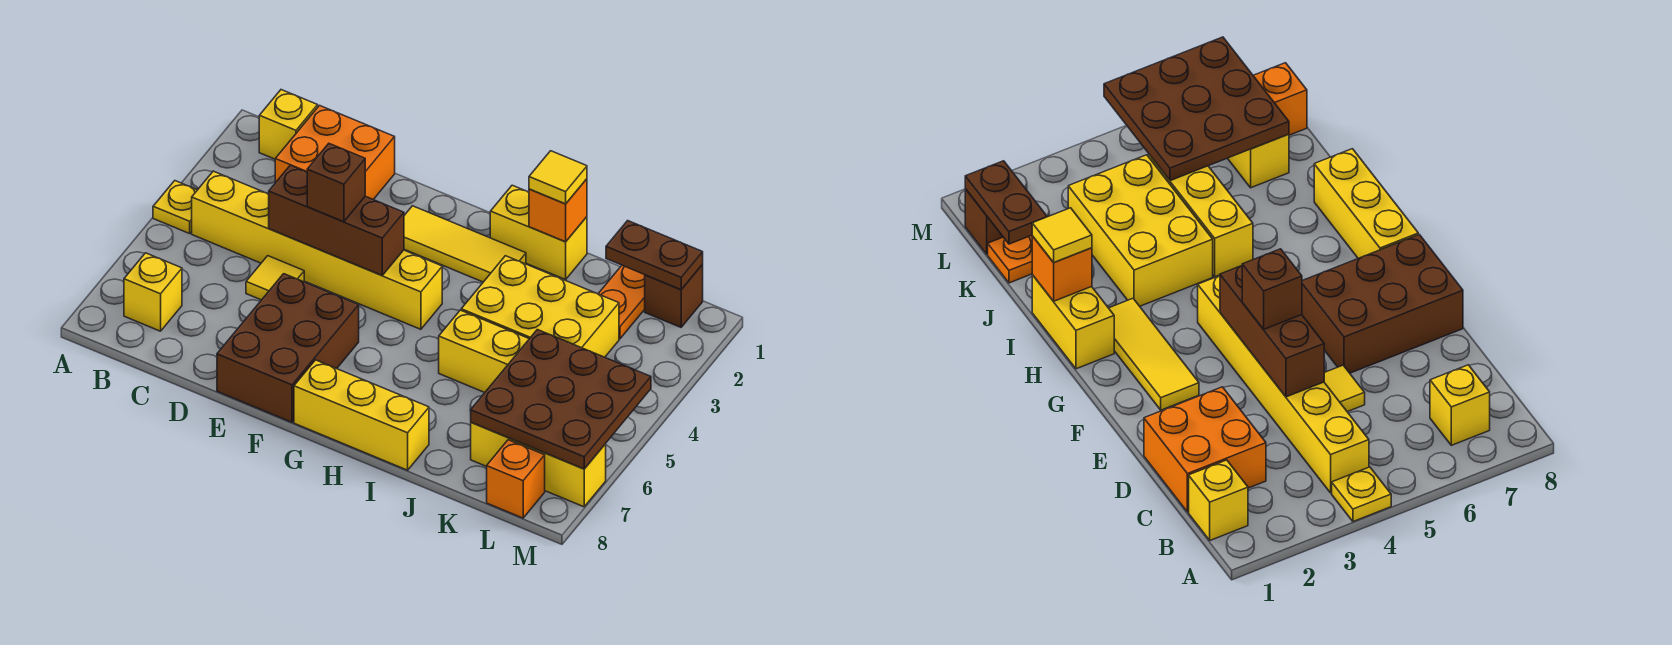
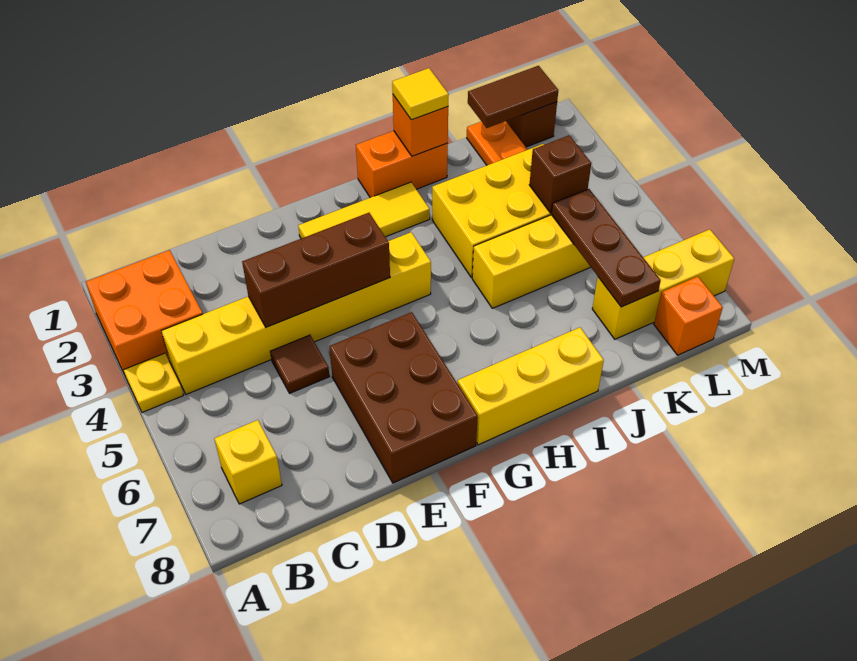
yellow brick B1 level 1 -> none
orange brick C1:D2 level 1 -> orange brick A2:B3 level 1
yellow tile D5 level 1 -> brown tile D5 level 1
brown brick E4 level 3 -> brown brick K4 level 2
yellow brick H1:I1 level 1 -> orange brick H1:I1 level 1
brown plate K1:L1 level 2 -> brown tile K1:L1 level 2
brown plate K5:M7 level 2 -> brown plate K5:K7 level 2

